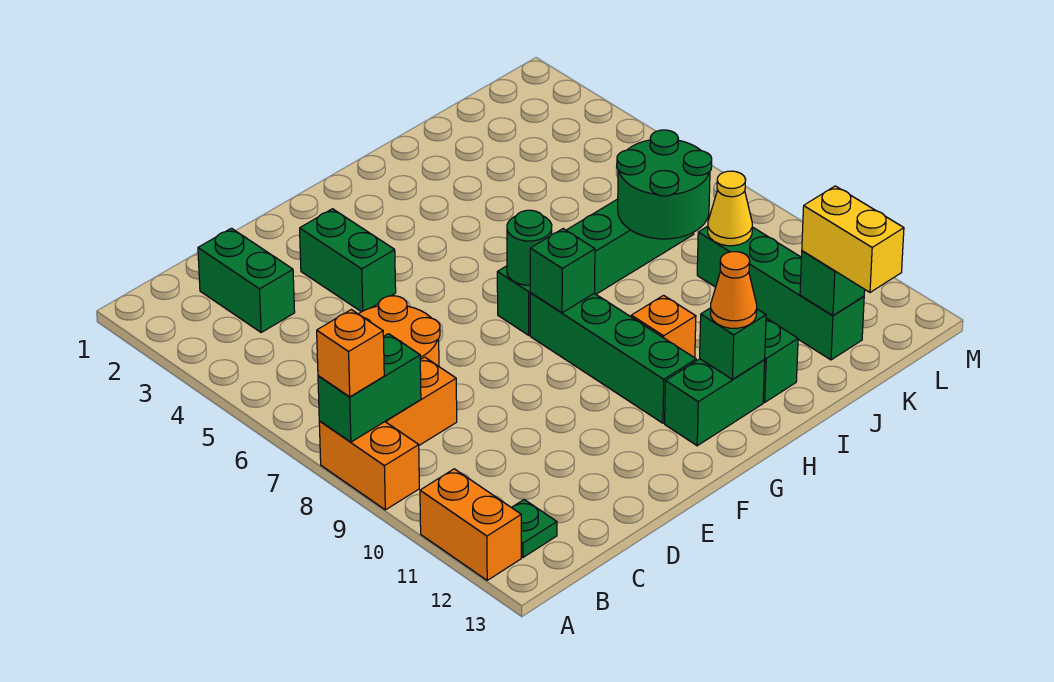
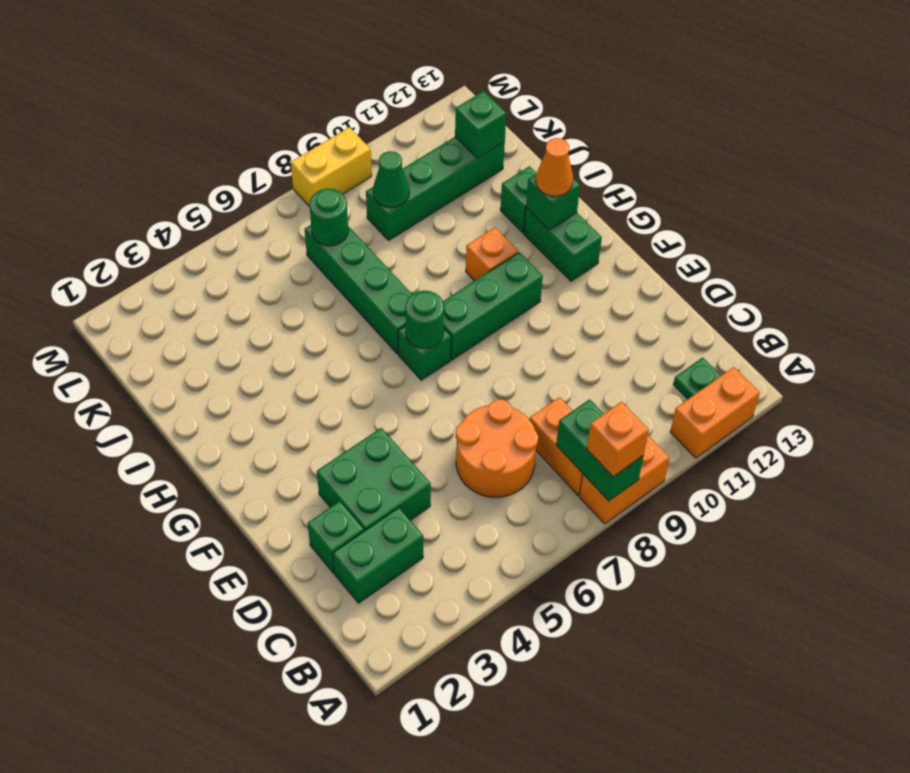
green brick E3:E4 level 1 -> green brick D3:E4 level 1
green brick G8:G11 level 1 -> green brick G8:G10 level 1
green brick G8 level 2 -> green brick D2 level 1
green round brick J7:K8 level 2 -> green round brick K7 level 2
yellow cone K9 level 2 -> green cone K9 level 2
yellow brick K12:K13 level 3 -> yellow brick M8:M9 level 1

